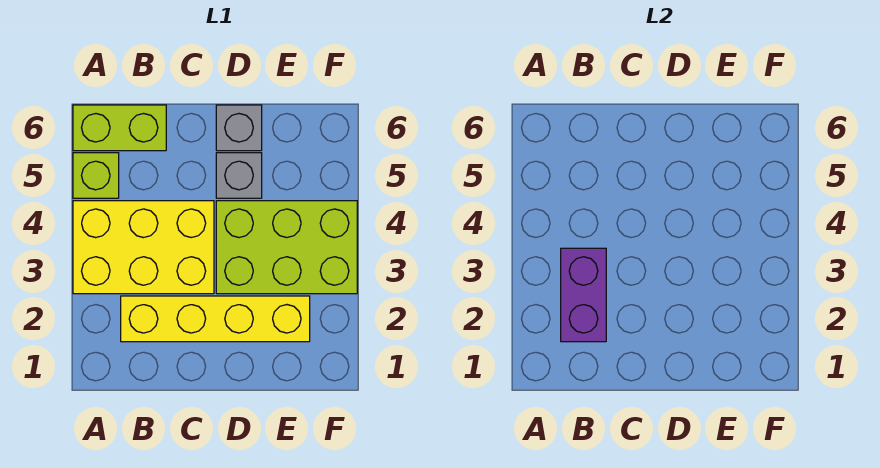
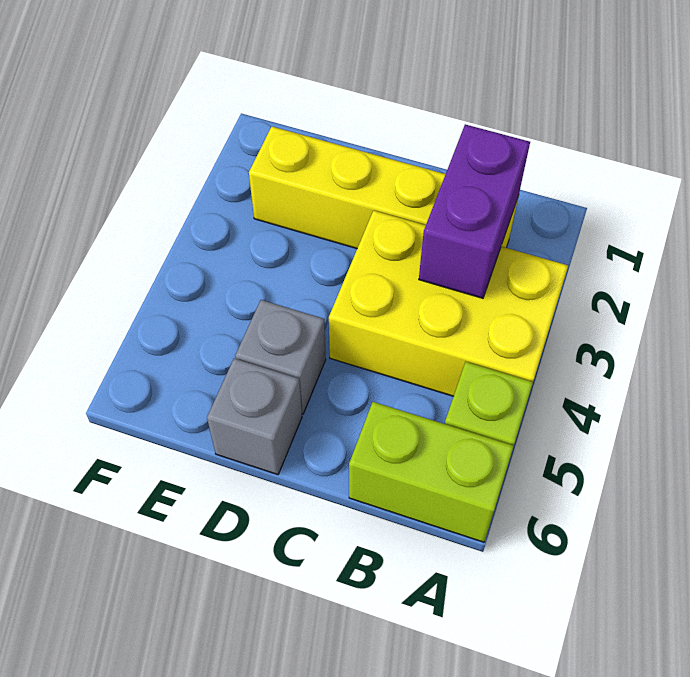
lime brick D3:F4 level 1 -> none

